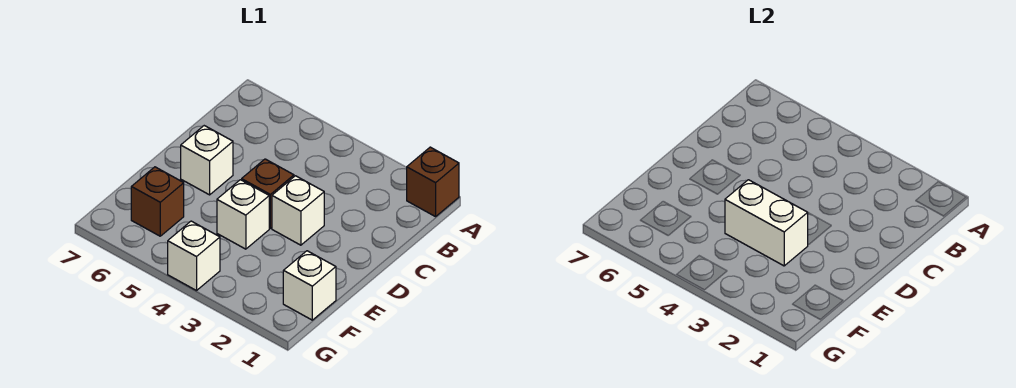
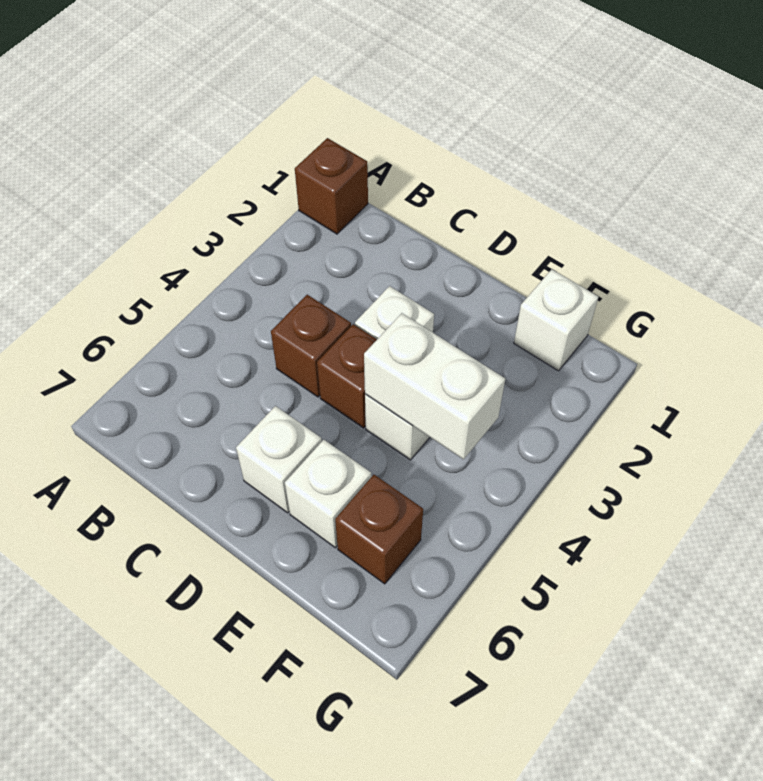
none -> brown brick C4 level 1
white brick E3:E4 level 2 -> white brick E4:F4 level 2
white brick G4 level 1 -> white brick E6 level 1

